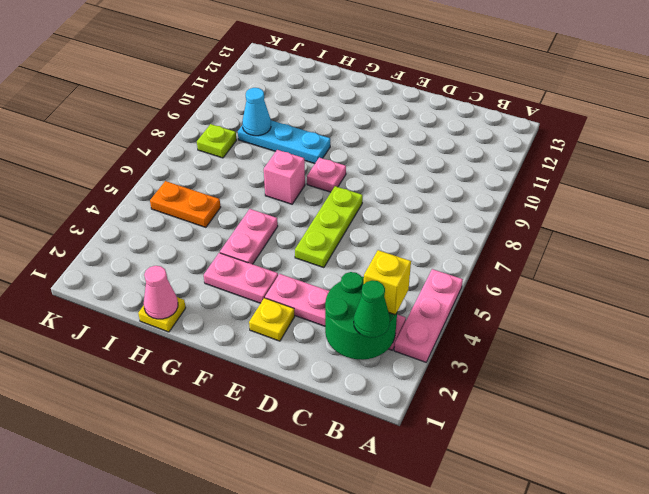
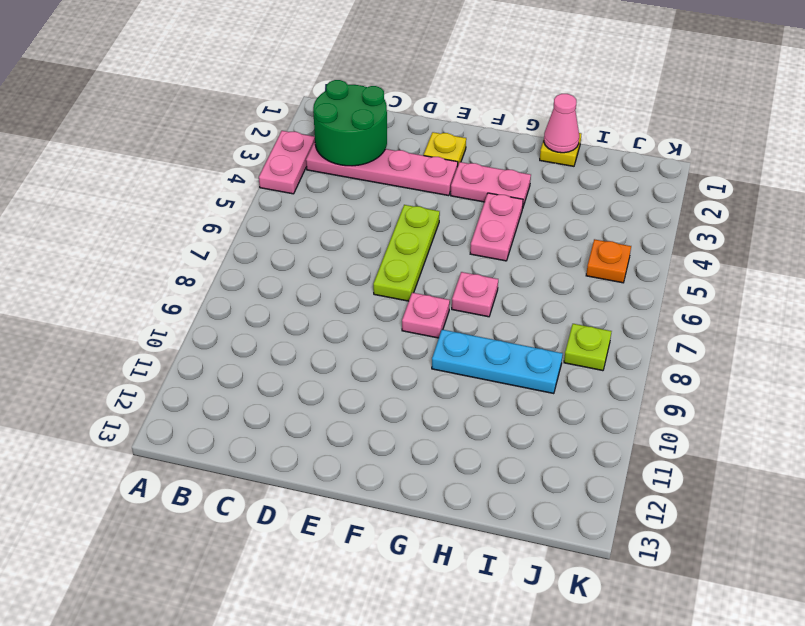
pink plate A3:A5 level 1 -> pink plate A3:A4 level 1
green cone B2 level 3 -> none
yellow brick B3 level 3 -> none
pink brick G7 level 1 -> pink plate G7 level 1
orange plate I5:J5 level 1 -> orange plate J5 level 1
cyan cone I9 level 2 -> none

